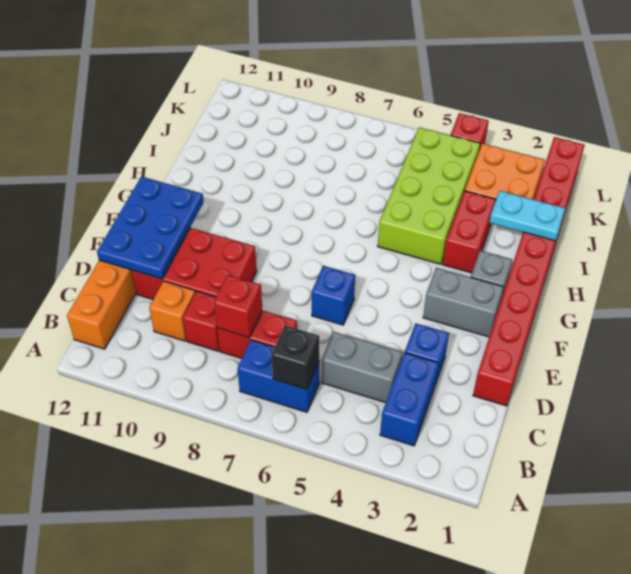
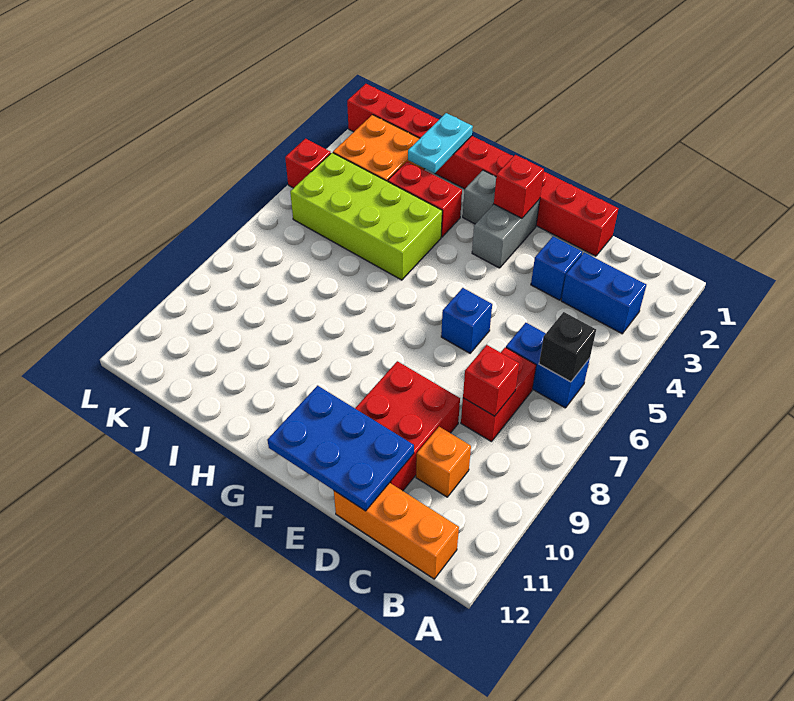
blue brick B6:B7 level 1 -> blue brick B6:C6 level 1
grey brick C4:C5 level 1 -> none
red brick C9 level 1 -> red brick F2 level 2

